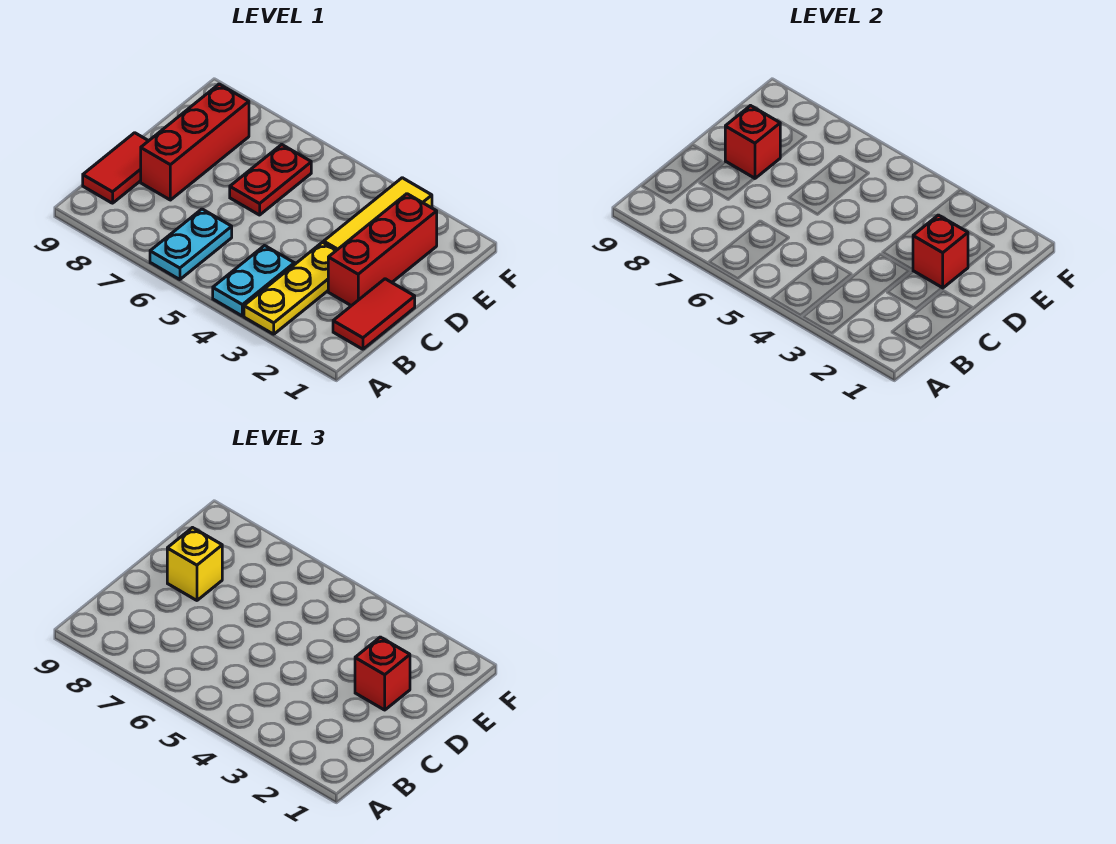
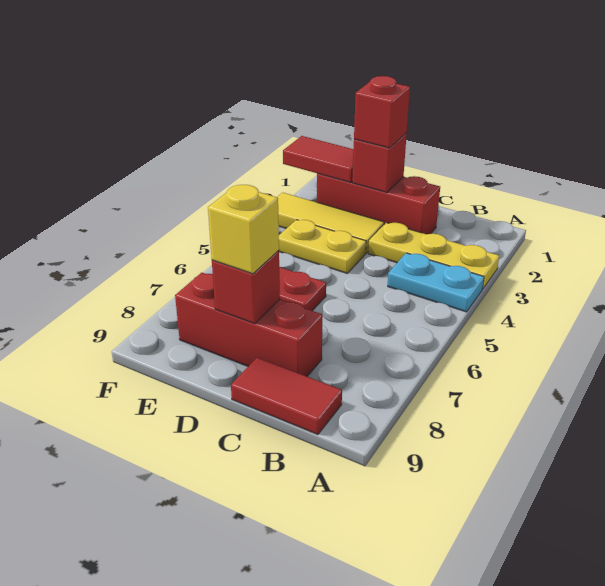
cyan plate A6:B6 level 1 -> none
red tile B1:C1 level 1 -> red tile E2:F2 level 2
none -> yellow plate D4:E4 level 1

